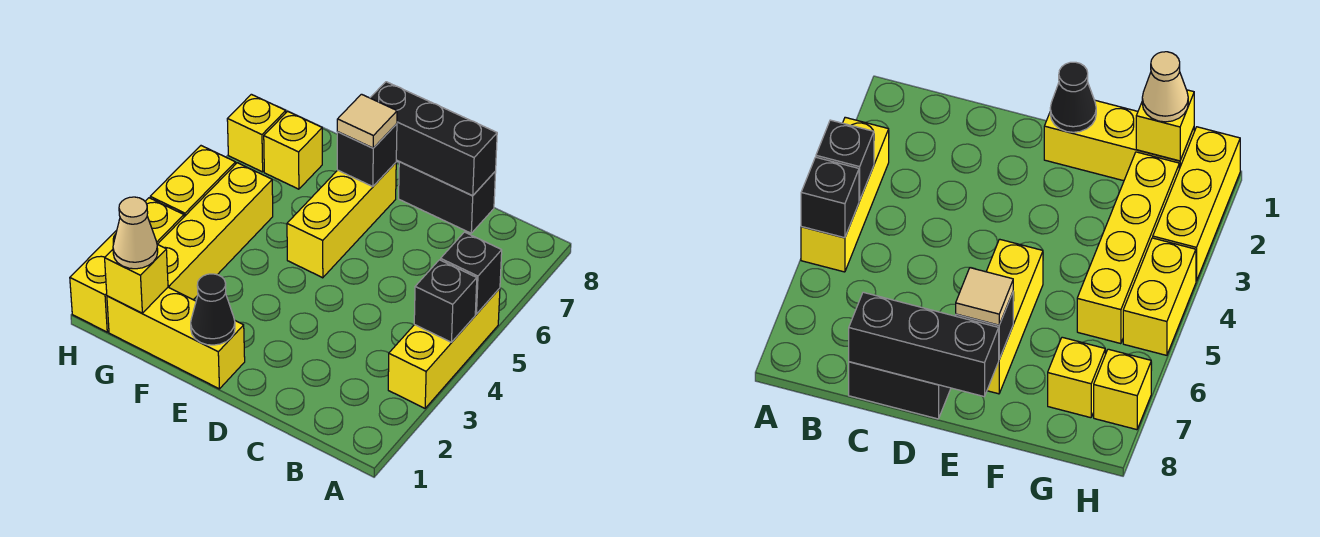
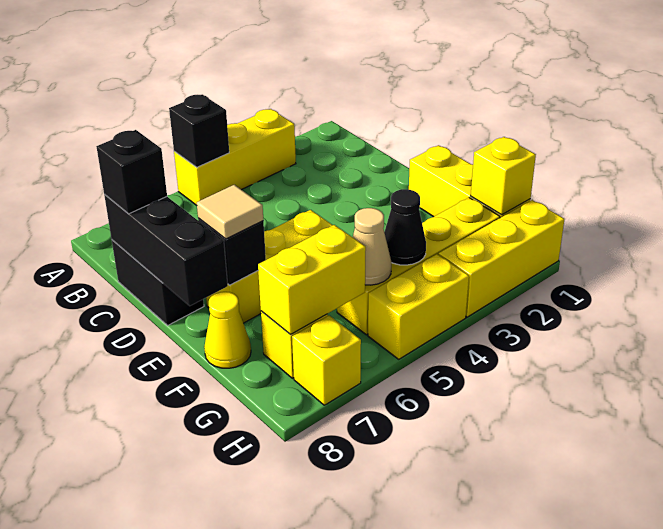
black brick A4 level 2 -> black brick C8 level 3
black cone E1 level 2 -> black cone G4 level 2
none -> yellow cone F8 level 1
tan cone G1 level 3 -> tan cone G5 level 2
none -> yellow brick G6:G7 level 2

